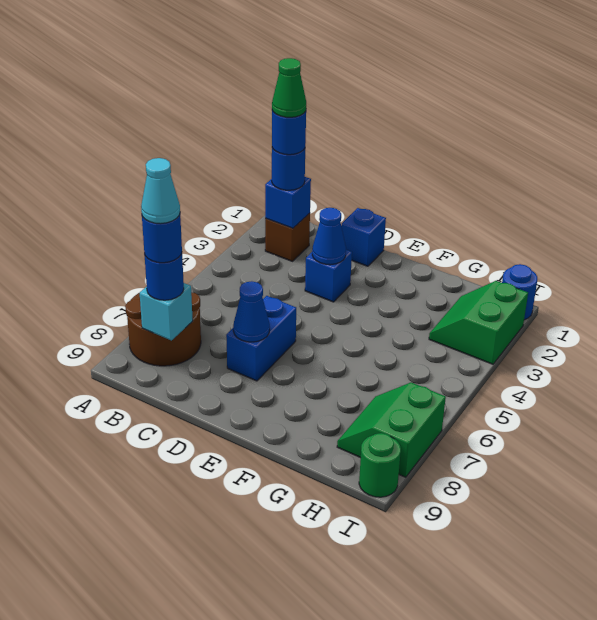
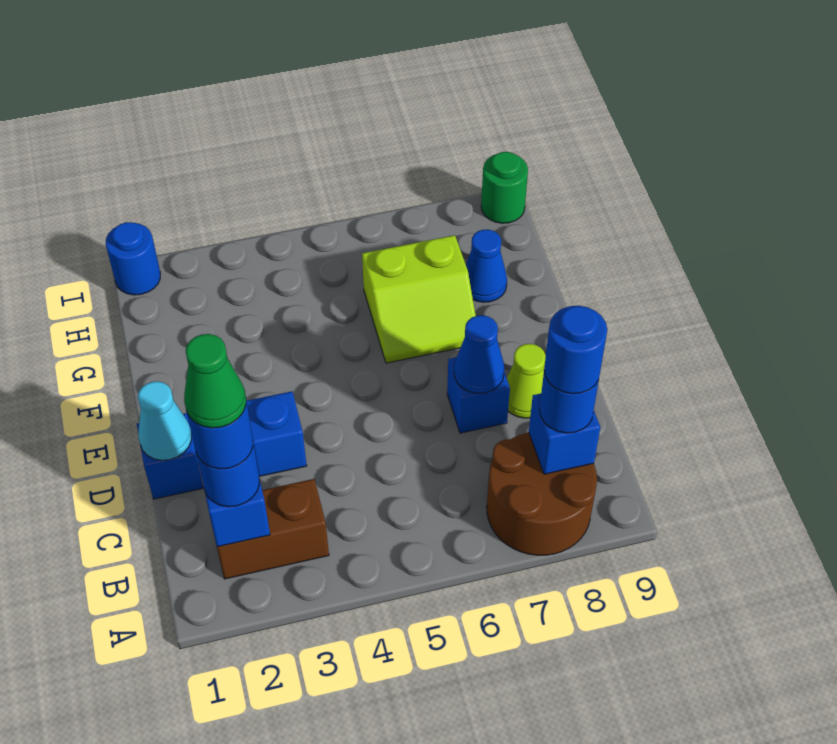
brown brick B2 level 1 -> brown brick B2:B3 level 1
cyan brick B8 level 2 -> blue brick B8 level 2
cyan cone B8 level 5 -> cyan cone D1 level 2
blue cone D3 level 2 -> blue cone G8 level 1
blue brick D6:D7 level 1 -> blue brick D7 level 1
none -> lime cone D8 level 1
none -> lime slope F6:G7 level 1 top G
green slope H2:I3 level 1 top I -> none
green slope H7:I8 level 1 top I -> none

